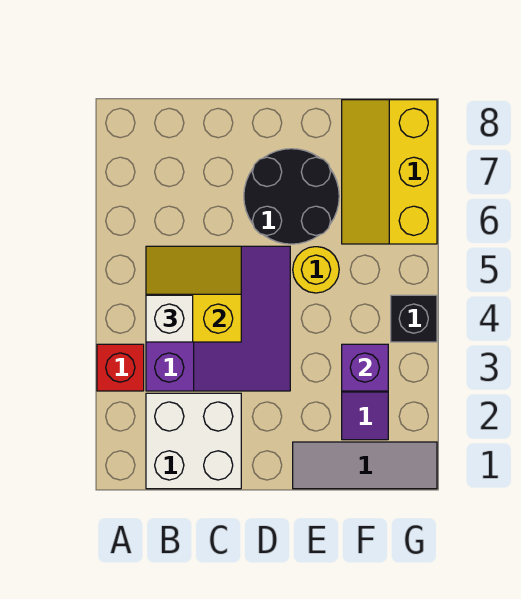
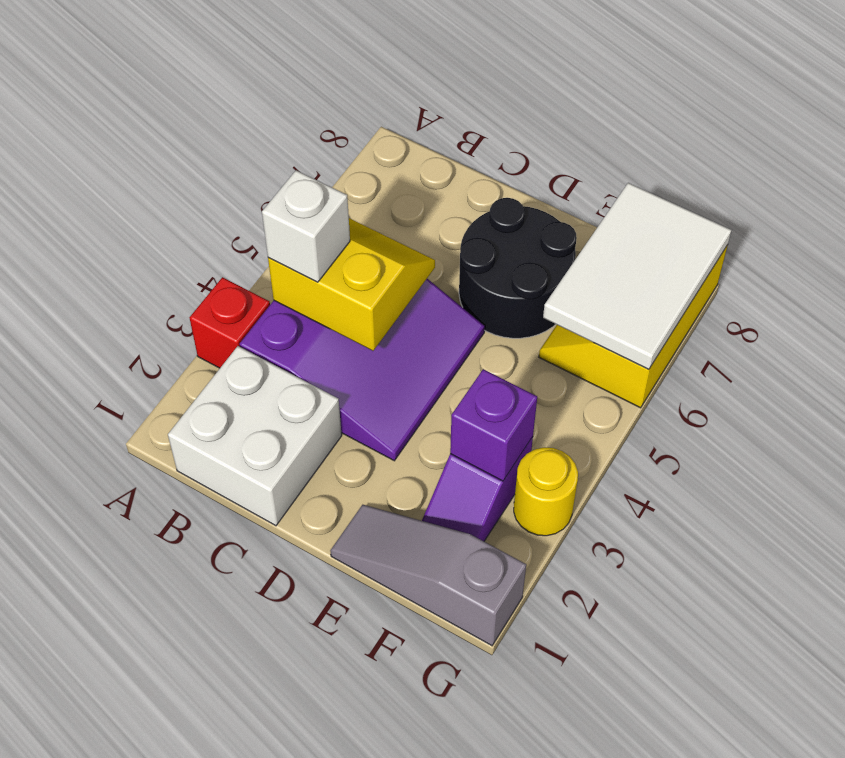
grey tile E1:G1 level 1 -> grey slope E1:G1 level 1 top G
yellow round brick E5 level 1 -> yellow round brick G3 level 1
none -> white tile F6:G8 level 2
black brick G4 level 1 -> none

